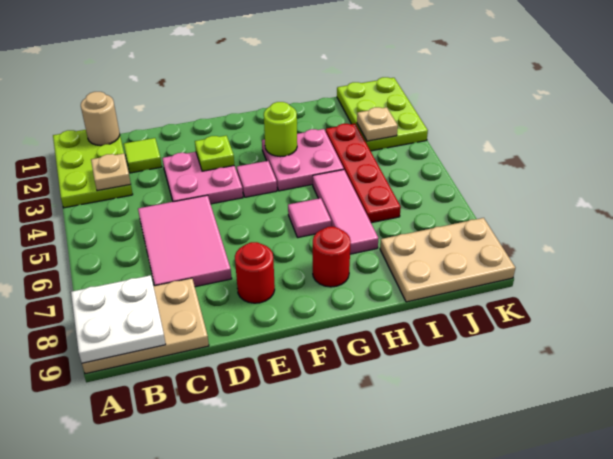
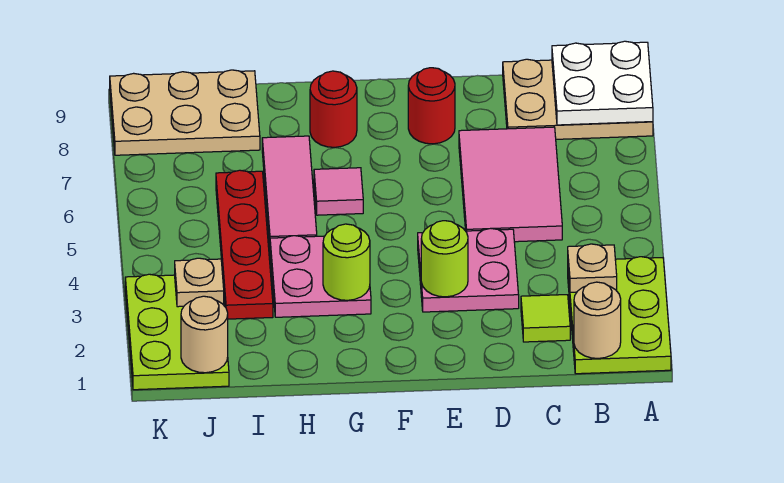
lime plate E3 level 2 -> lime round brick E3 level 2
pink tile F4 level 1 -> none
none -> tan round brick J1 level 2

